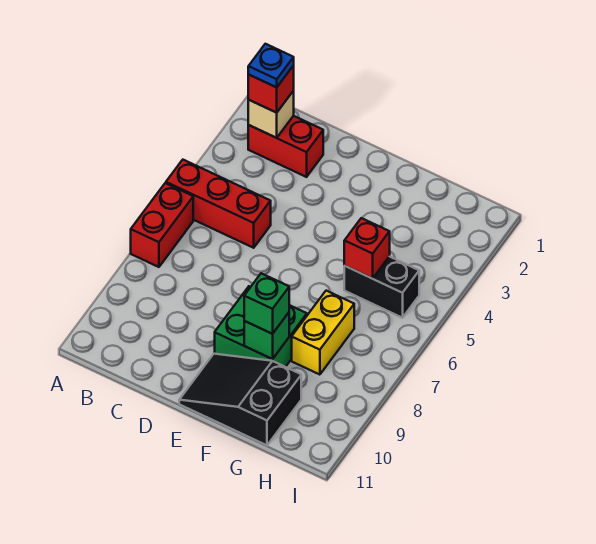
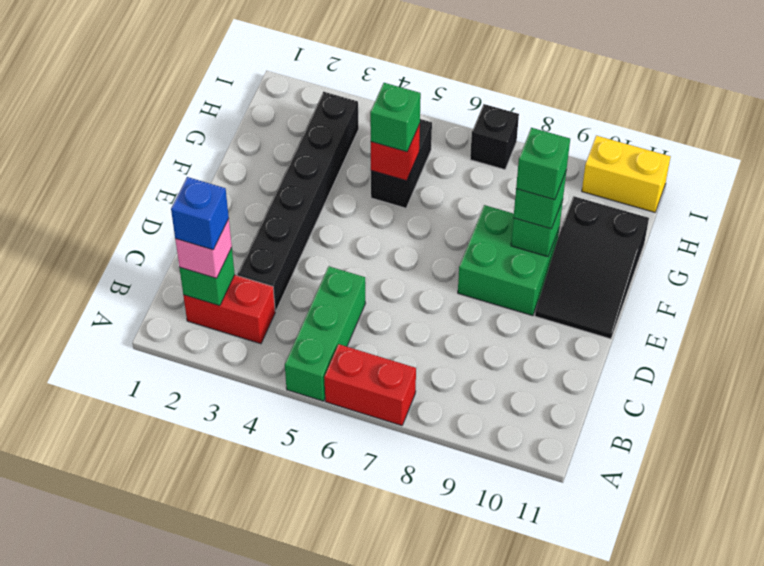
red brick A5:C5 level 1 -> green brick A5:C5 level 1
red brick B2:C2 level 1 -> red brick B2:B3 level 1
tan brick B2 level 2 -> green brick B2 level 2
red brick B2 level 3 -> pink brick B2 level 3
blue plate B2 level 4 -> blue brick B2 level 4
none -> black brick C3:H3 level 1
none -> green brick F9 level 4
none -> green brick G5 level 3
yellow brick G7:G8 level 1 -> yellow brick I10:I11 level 1
none -> black brick I7 level 1

